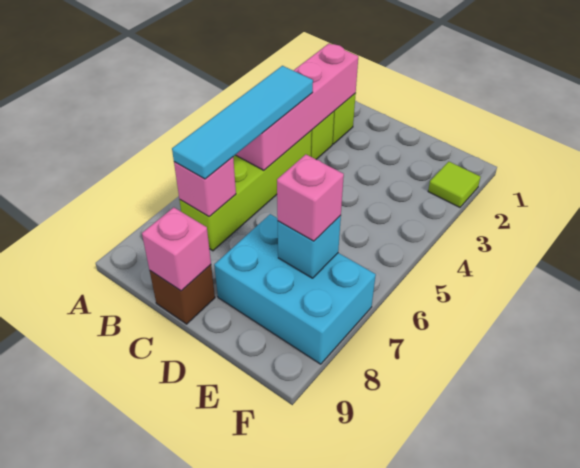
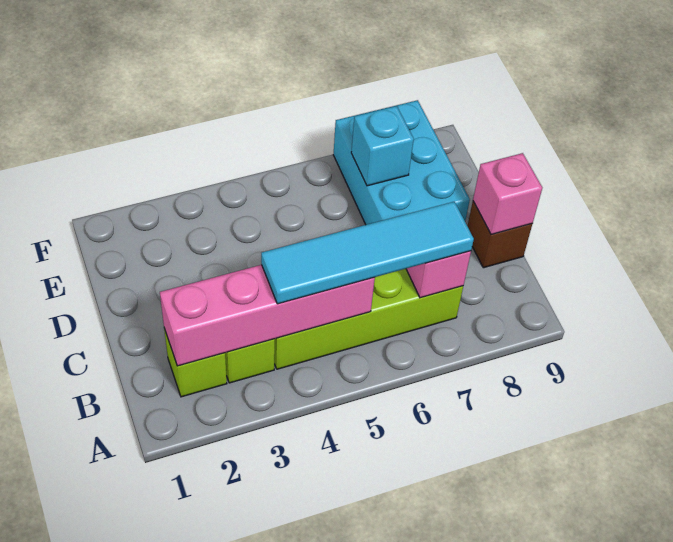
pink brick E7 level 3 -> none
lime tile F2 level 1 -> none

